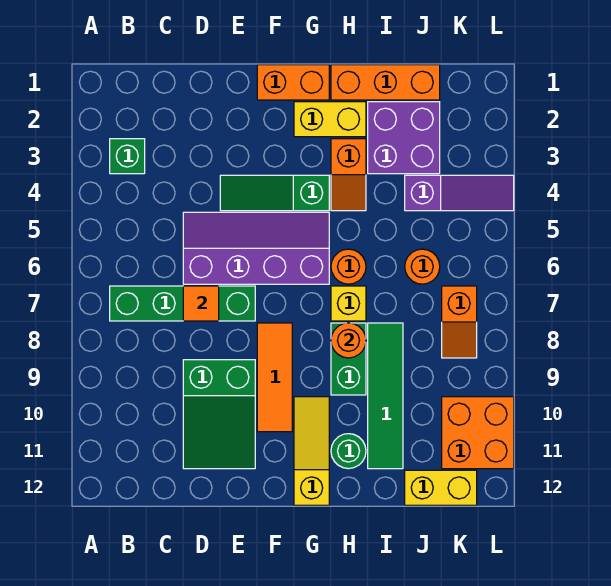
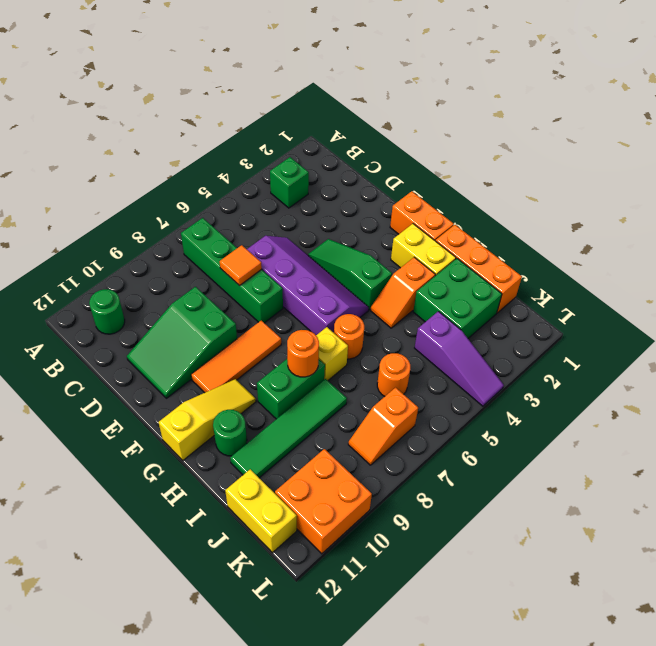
none -> green round brick B11 level 1
purple brick I2:J3 level 1 -> green brick I2:J3 level 1

